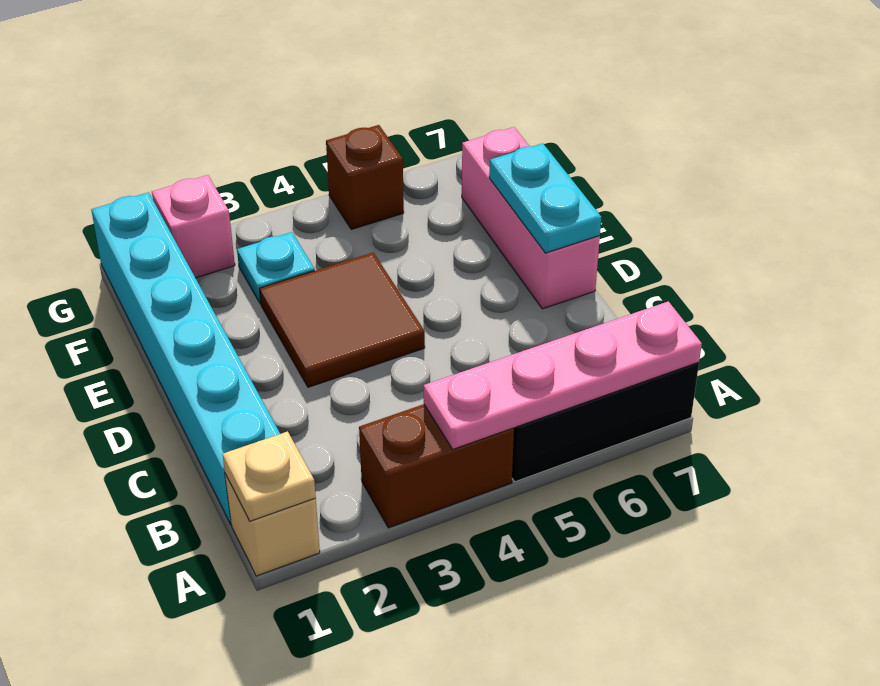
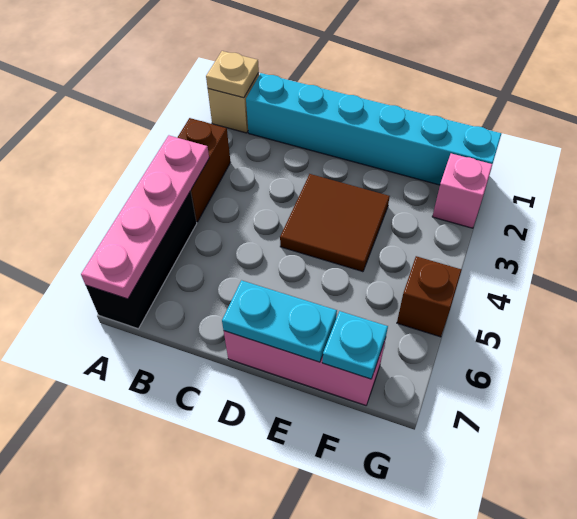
cyan plate F3 level 1 -> cyan plate F7 level 2

